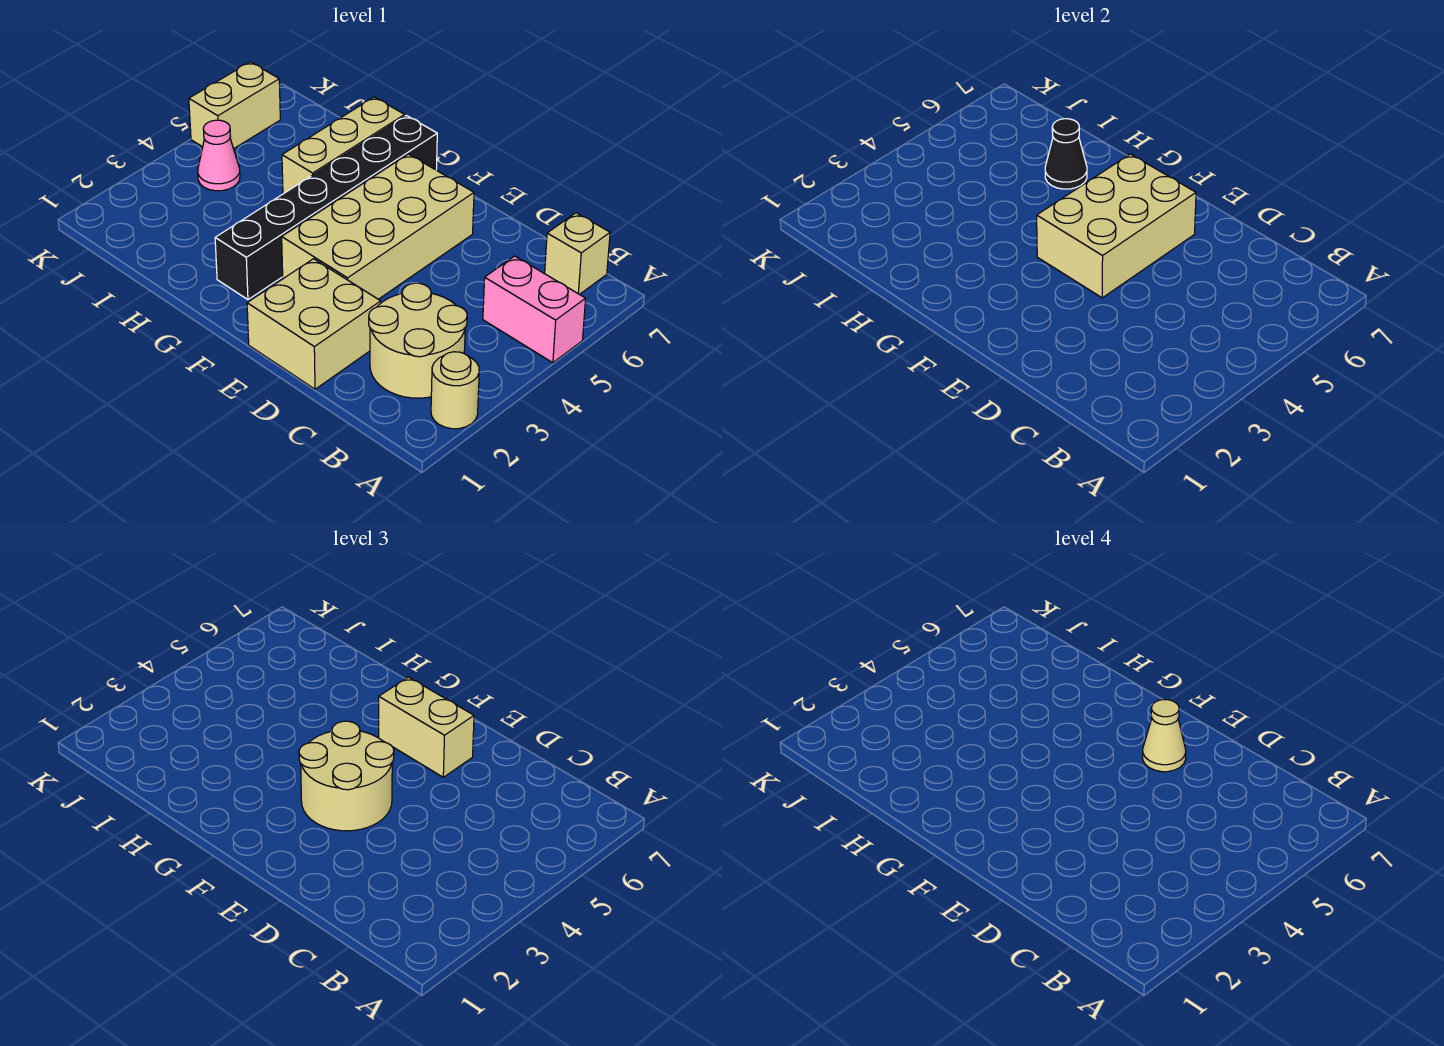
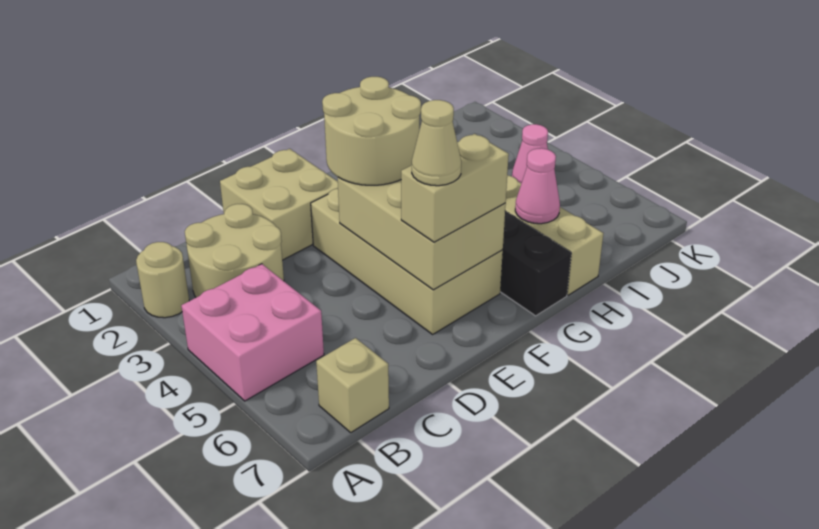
pink brick A5:B5 level 1 -> pink brick A4:B5 level 1
black cone H6 level 2 -> pink cone H6 level 2
tan brick K5:K6 level 1 -> none

